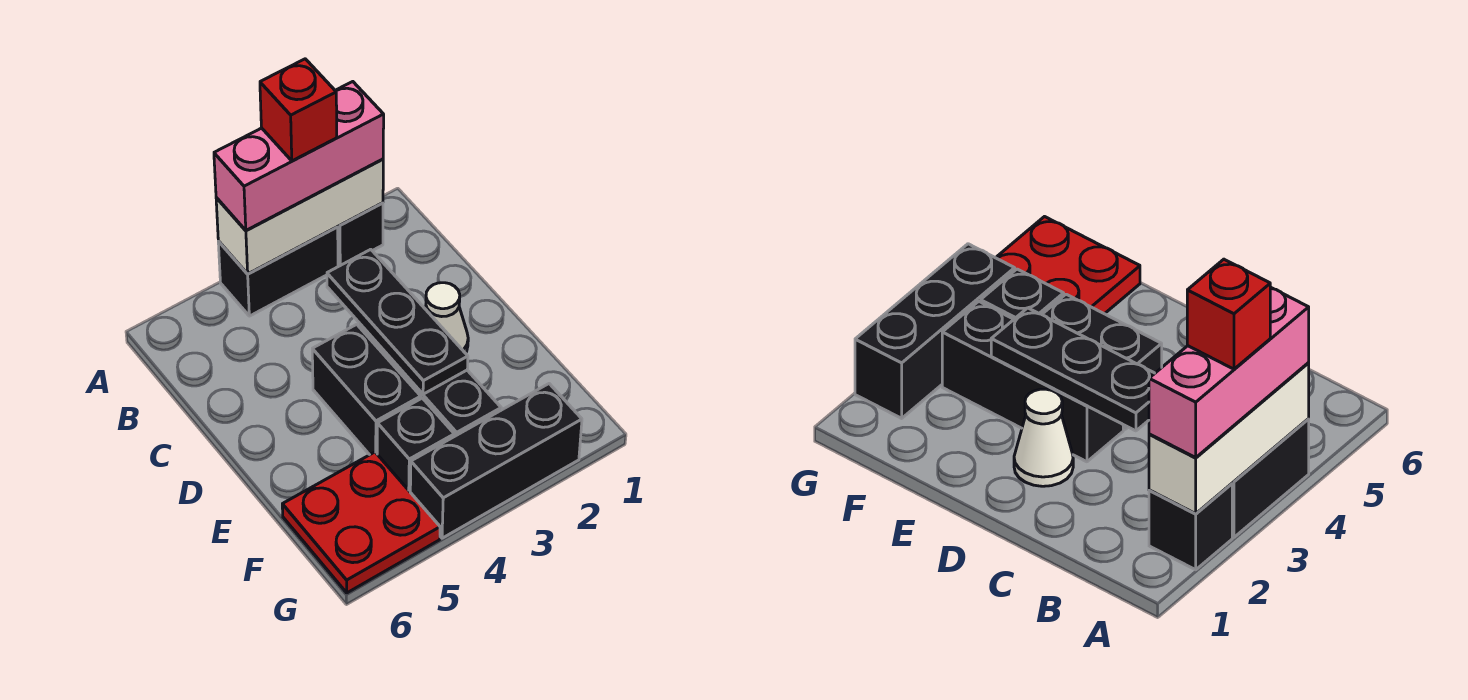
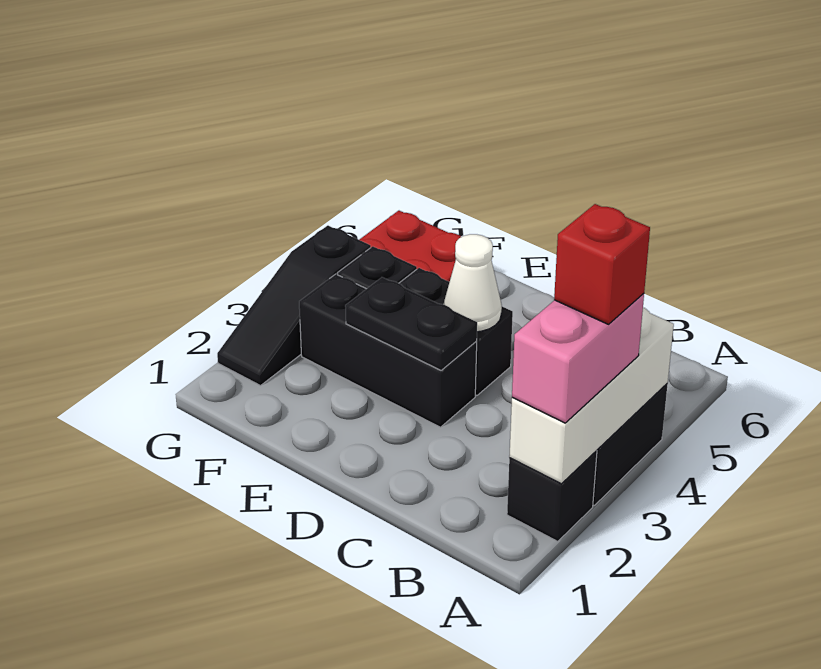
pink brick A2:A4 level 3 -> pink brick A2:A3 level 3
black plate C3:E3 level 2 -> black plate D3:E3 level 2
white cone D2 level 1 -> white cone D4 level 2
black brick G2:G4 level 1 -> black slope G2:G4 level 1 top 4

